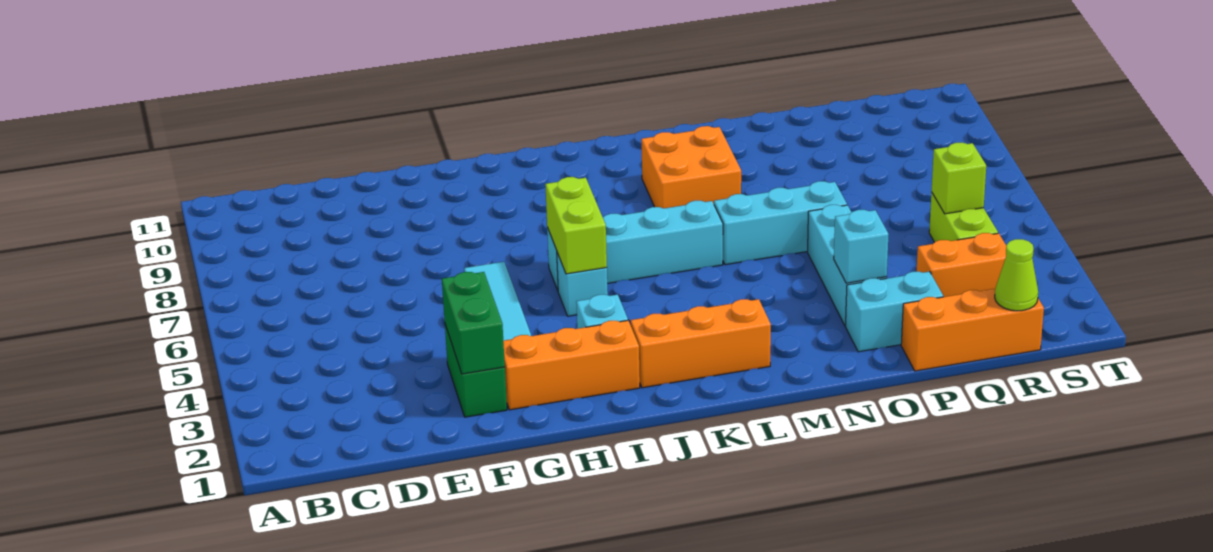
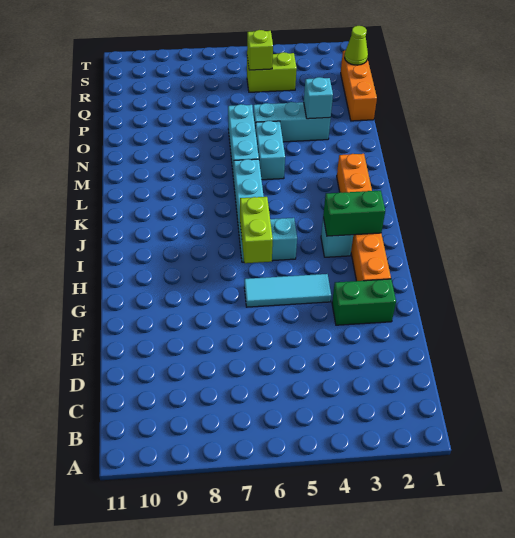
green brick F2:F3 level 2 -> green brick I2:I3 level 2
lime brick I5:I6 level 2 -> lime brick H6:I6 level 2
orange brick L8:M9 level 1 -> none
cyan brick O2:P2 level 1 -> cyan brick M5:N5 level 1
orange brick Q3:R3 level 1 -> none

